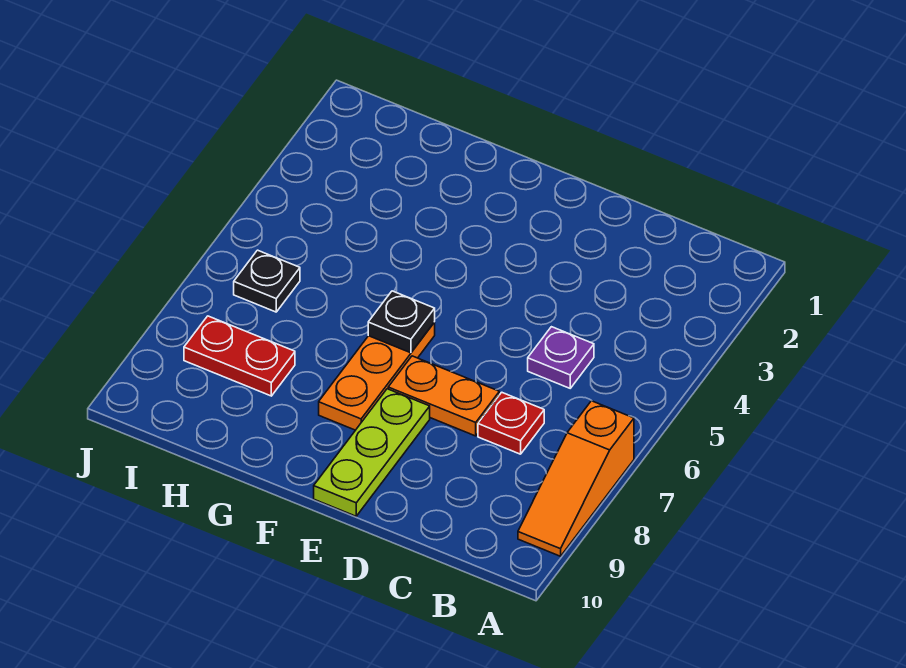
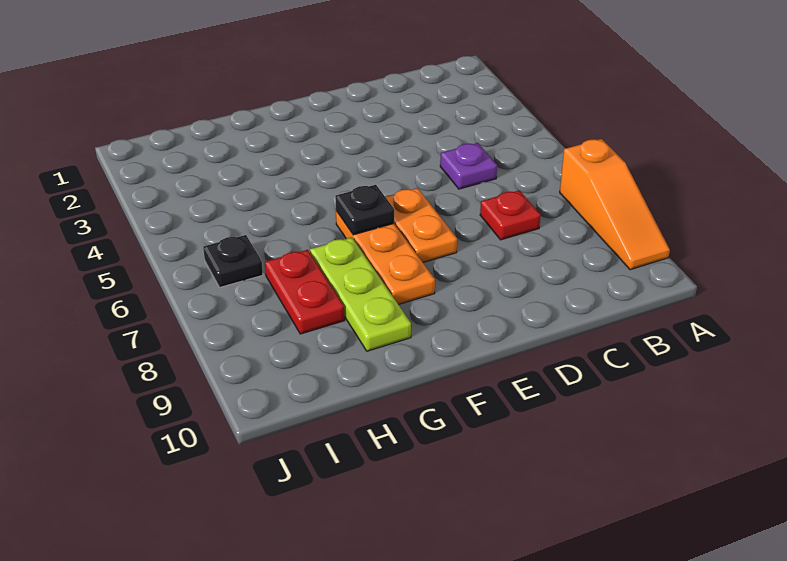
orange plate D7:E7 level 1 -> orange plate E6:E7 level 1
lime plate E8:E10 level 1 -> lime plate G7:G9 level 1
red plate H8:I8 level 1 -> red plate H7:H8 level 1

